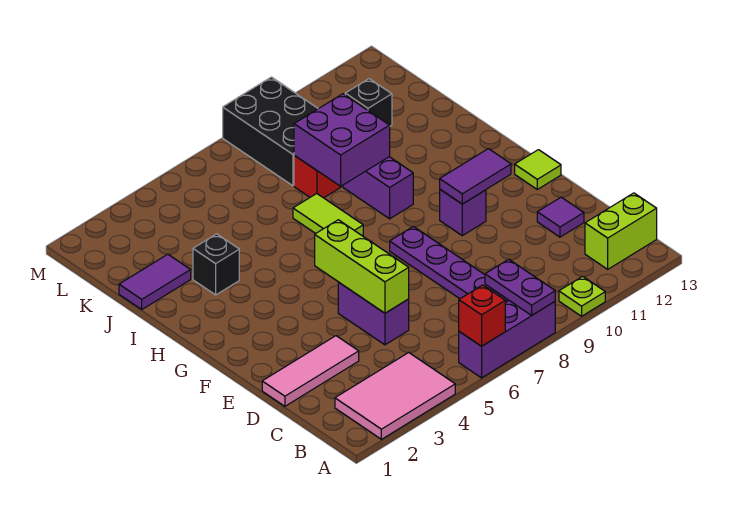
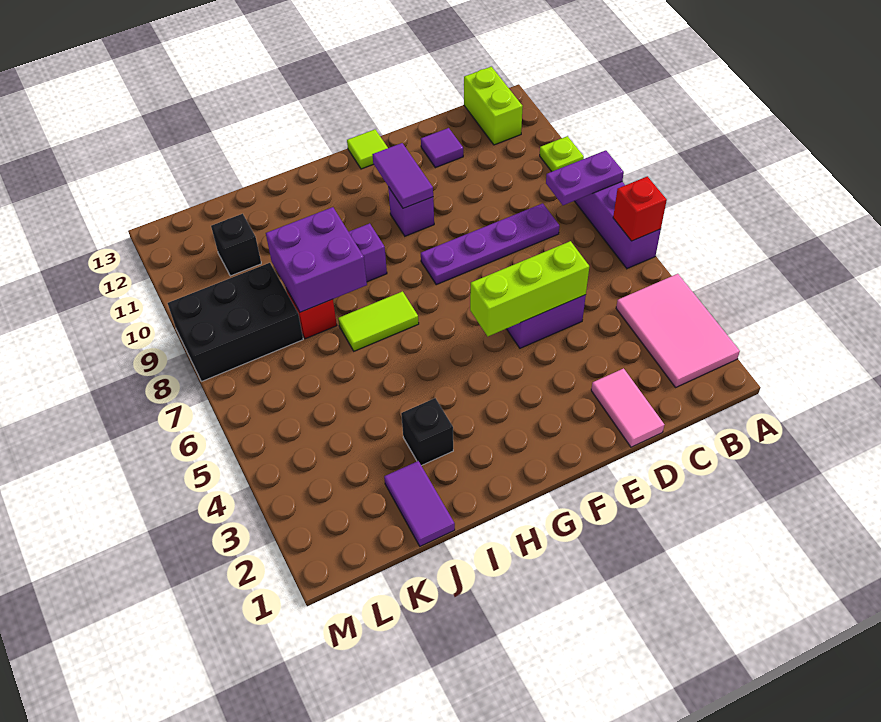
pink tile D1:D3 level 1 -> pink tile D1:D2 level 1

